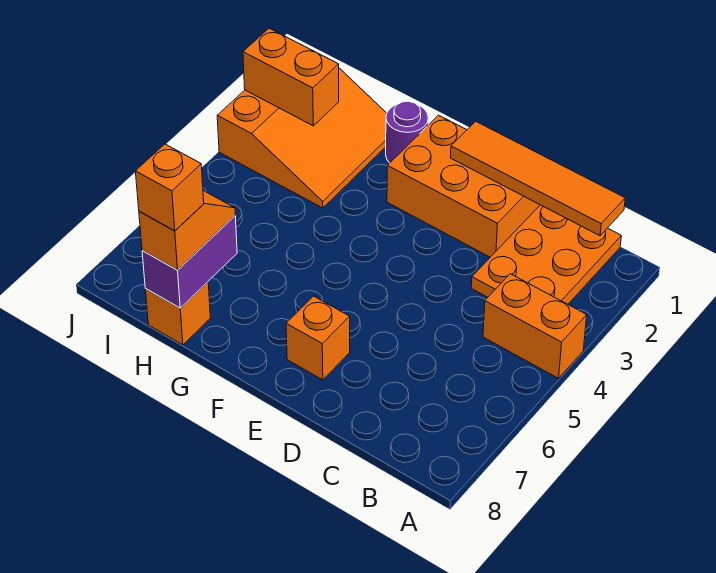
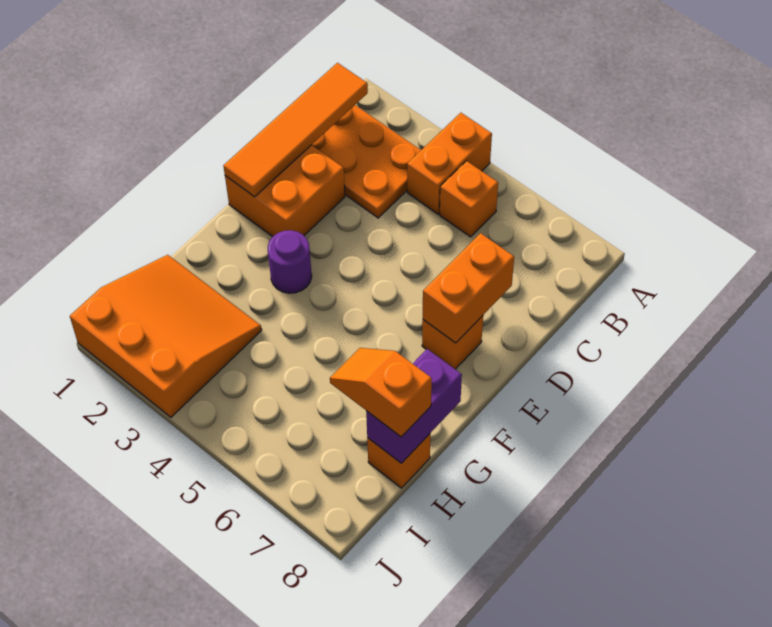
orange brick D1:F2 level 1 -> orange brick D1:E2 level 1
purple round brick G1 level 1 -> purple round brick F3 level 1
purple brick H7:H8 level 2 -> purple brick G8:H8 level 2
orange brick H8 level 4 -> orange brick B5 level 1
orange brick I2:J2 level 2 -> orange brick D7:E7 level 2

